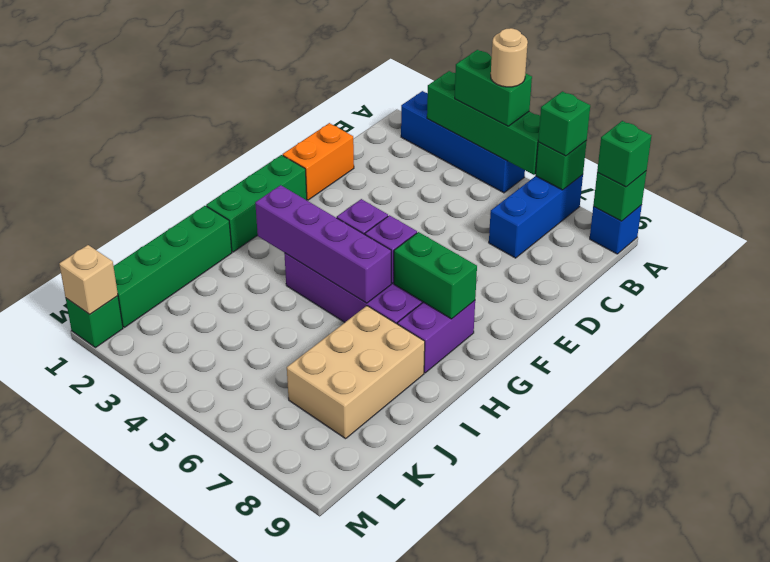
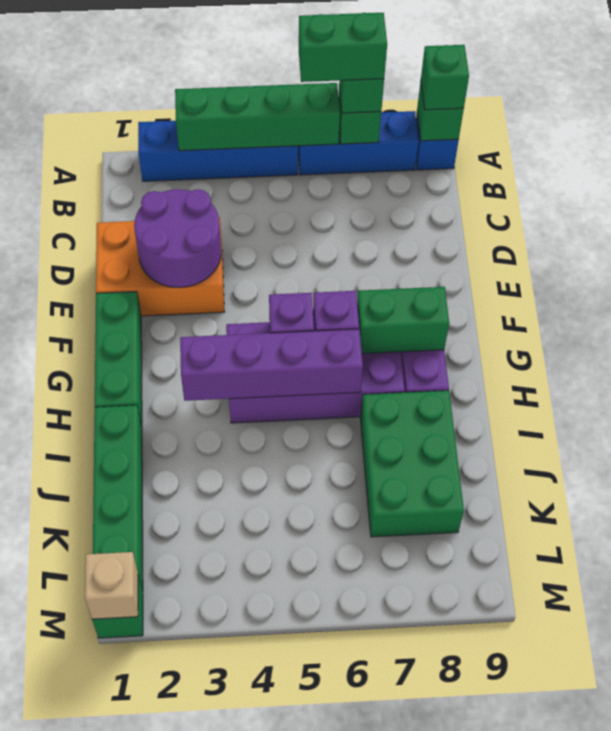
green brick A4:A5 level 3 -> green brick A6:A7 level 4
tan round brick A5 level 4 -> none
blue brick A7:C7 level 1 -> blue brick A6:A8 level 1
orange brick D1:E1 level 1 -> orange brick D1:E3 level 1
none -> purple round brick D2:E3 level 2
tan brick I7:K8 level 1 -> green brick I7:K8 level 1

